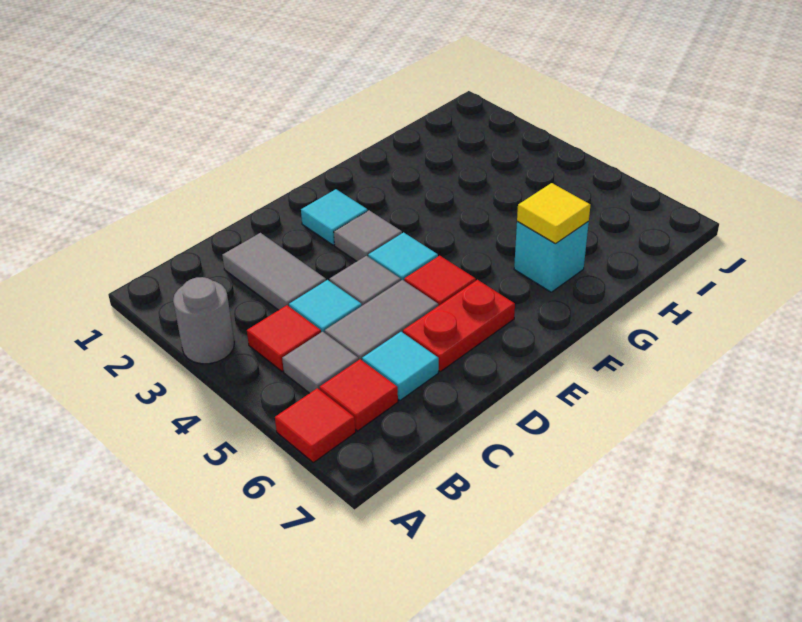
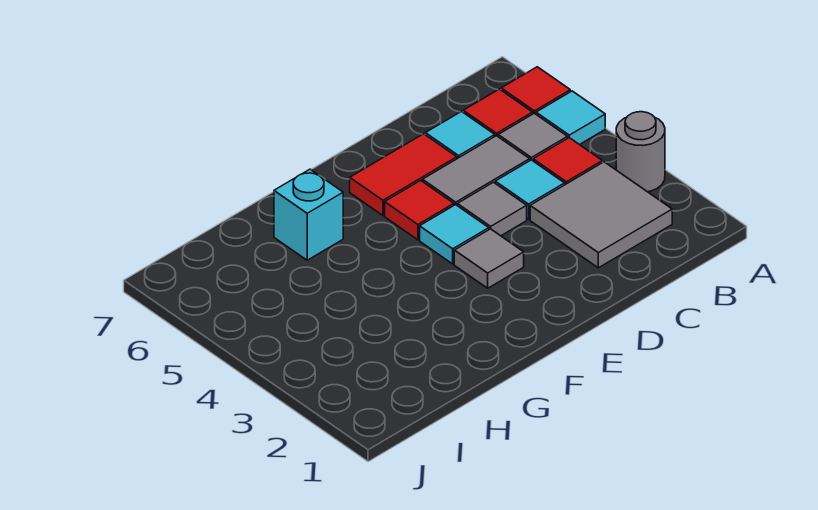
grey tile C2:C3 level 1 -> grey tile B2:C3 level 1
red plate D6:E6 level 1 -> red tile D6:E6 level 1
cyan tile E2 level 1 -> cyan tile A5 level 1
yellow tile G6 level 2 -> none

